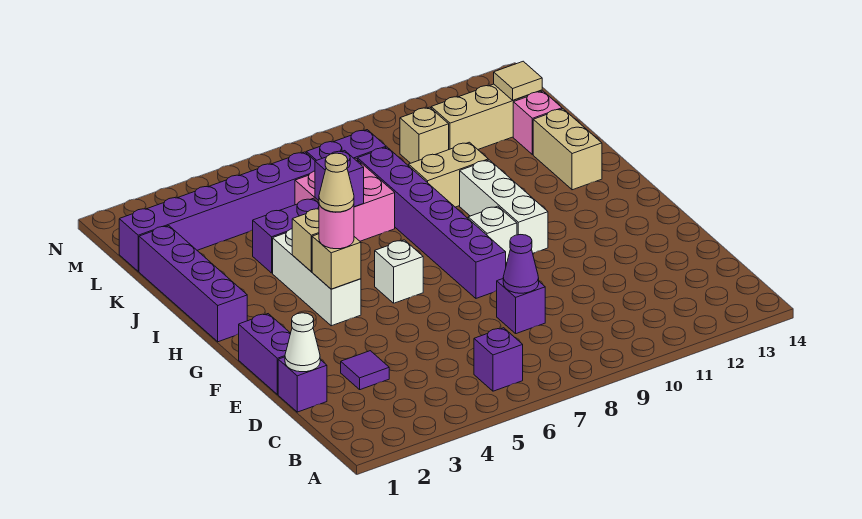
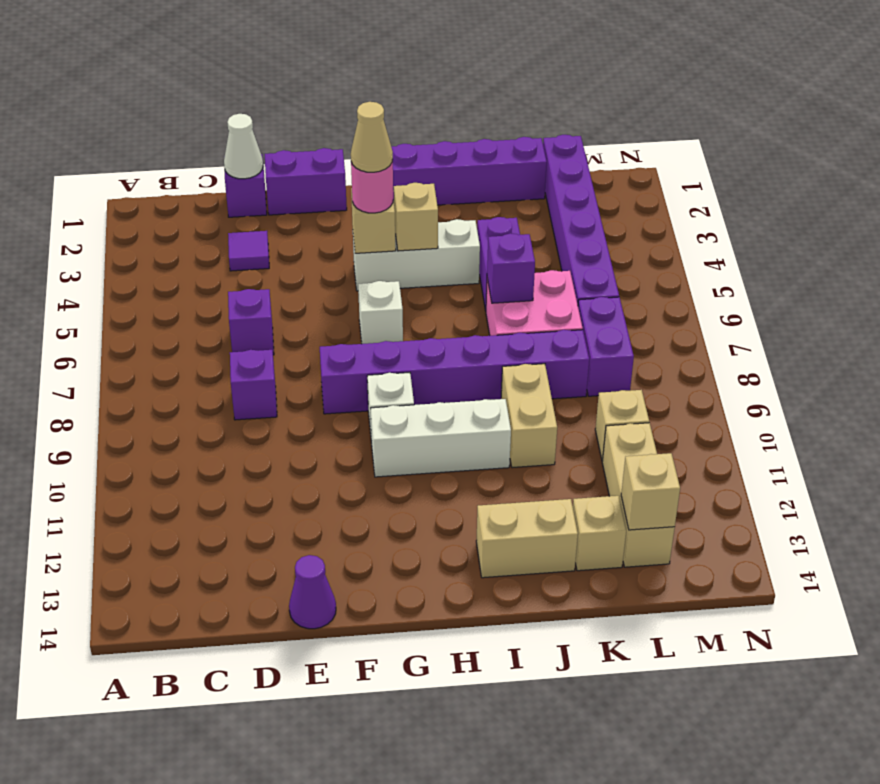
purple brick B6 level 1 -> purple brick D6 level 1
purple cone D8 level 2 -> purple cone E14 level 1
pink brick K13 level 1 -> tan brick K13 level 1
tan tile L13 level 2 -> tan brick L13 level 2

